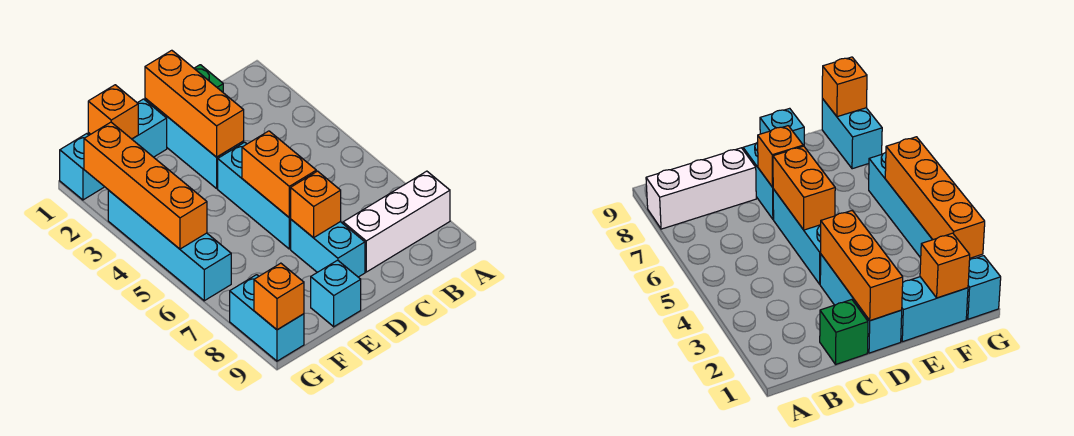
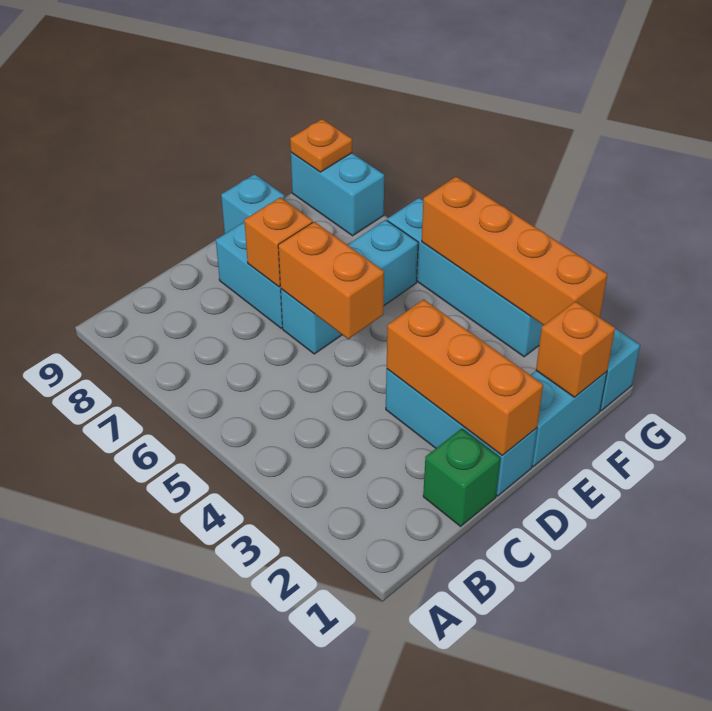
white brick A8:C8 level 1 -> none
cyan brick D4:D6 level 1 -> cyan brick D6:F6 level 1
orange brick G9 level 2 -> orange plate G9 level 2

